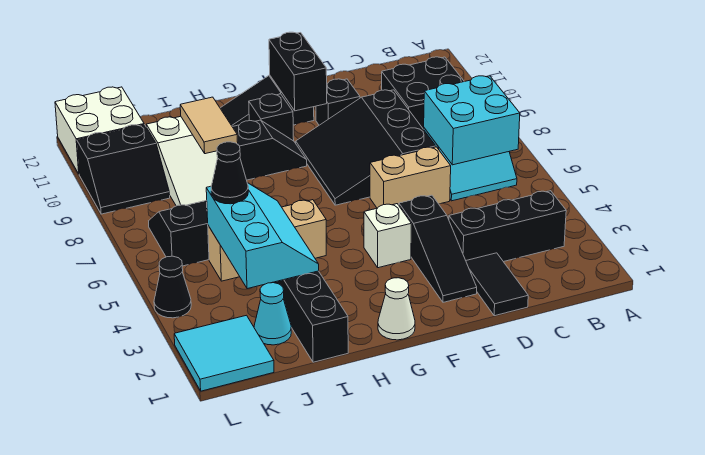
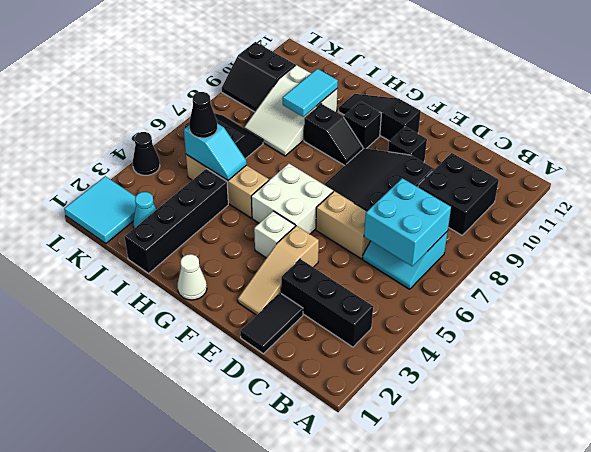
black slope E2:E4 level 1 top 4 -> tan slope E2:E4 level 1 top 4
black brick F10:F11 level 2 -> none
cyan slope I3:J5 level 2 top J -> cyan slope I5:J5 level 2 top J
tan tile I9:I10 level 2 -> cyan tile I9:I10 level 2
white brick K11:L12 level 1 -> white brick F5:G6 level 1

